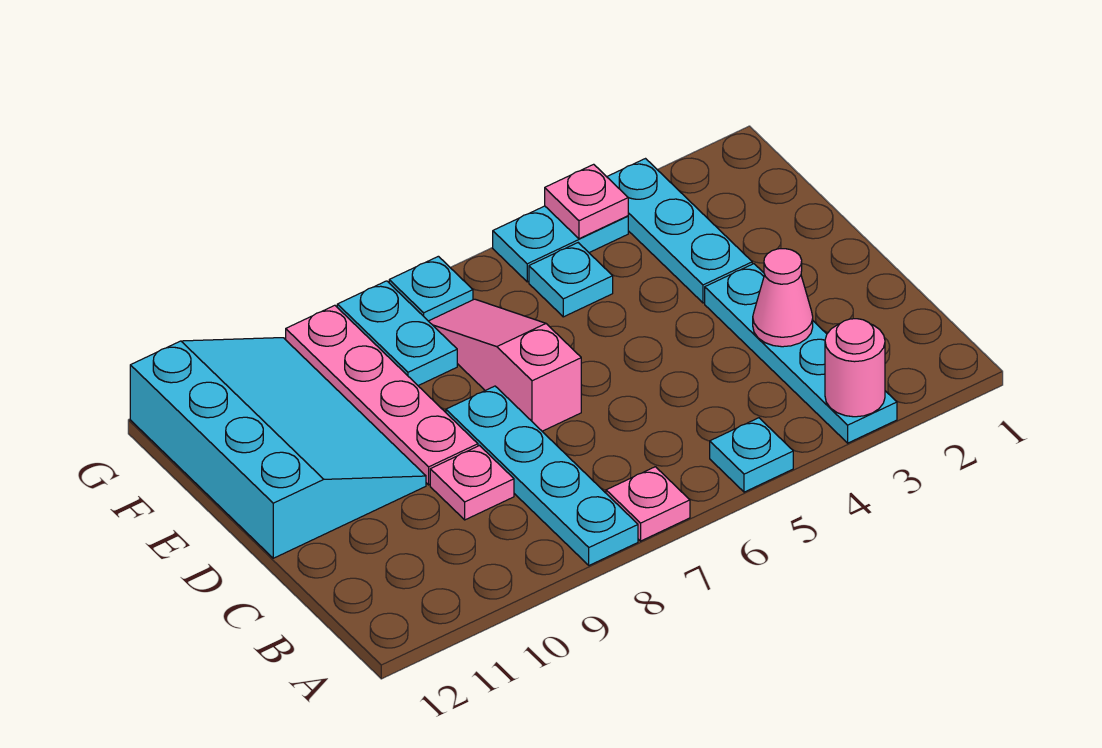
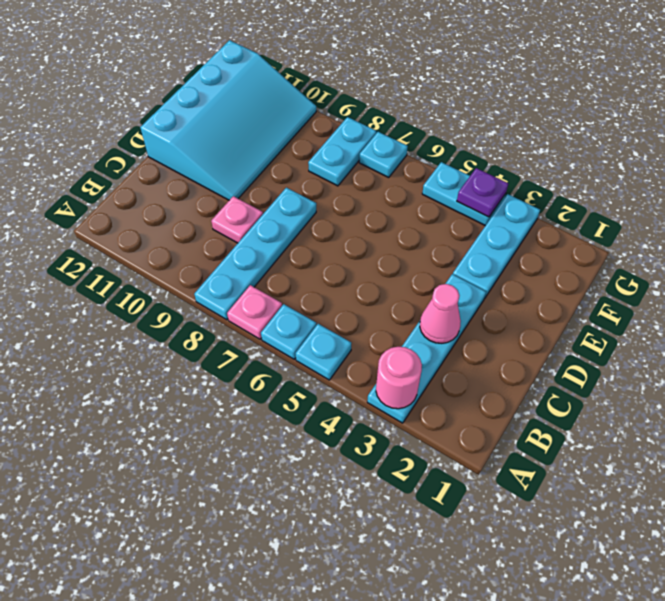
pink slope D7:F7 level 1 top D -> none
pink plate D9:G9 level 1 -> none
cyan plate F5 level 1 -> cyan plate A6 level 1
pink plate G4 level 2 -> purple plate G4 level 2

